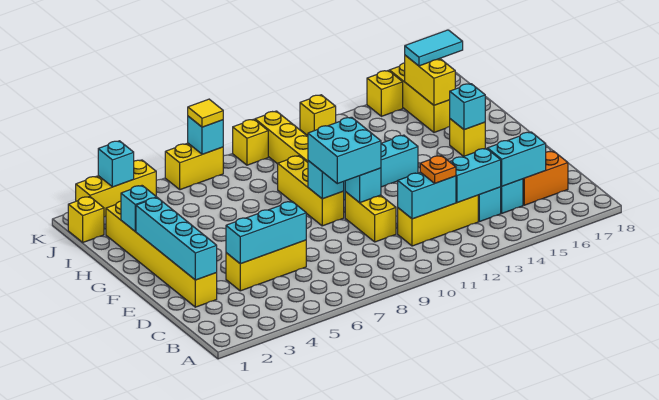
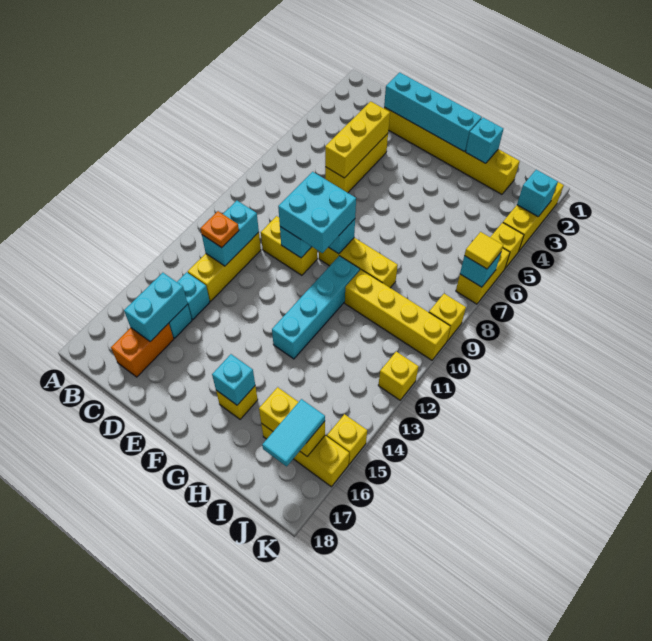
cyan brick C13:C14 level 2 -> none
cyan brick D4:D6 level 2 -> yellow brick D4:D6 level 2
yellow brick J1 level 1 -> yellow brick K5 level 1

